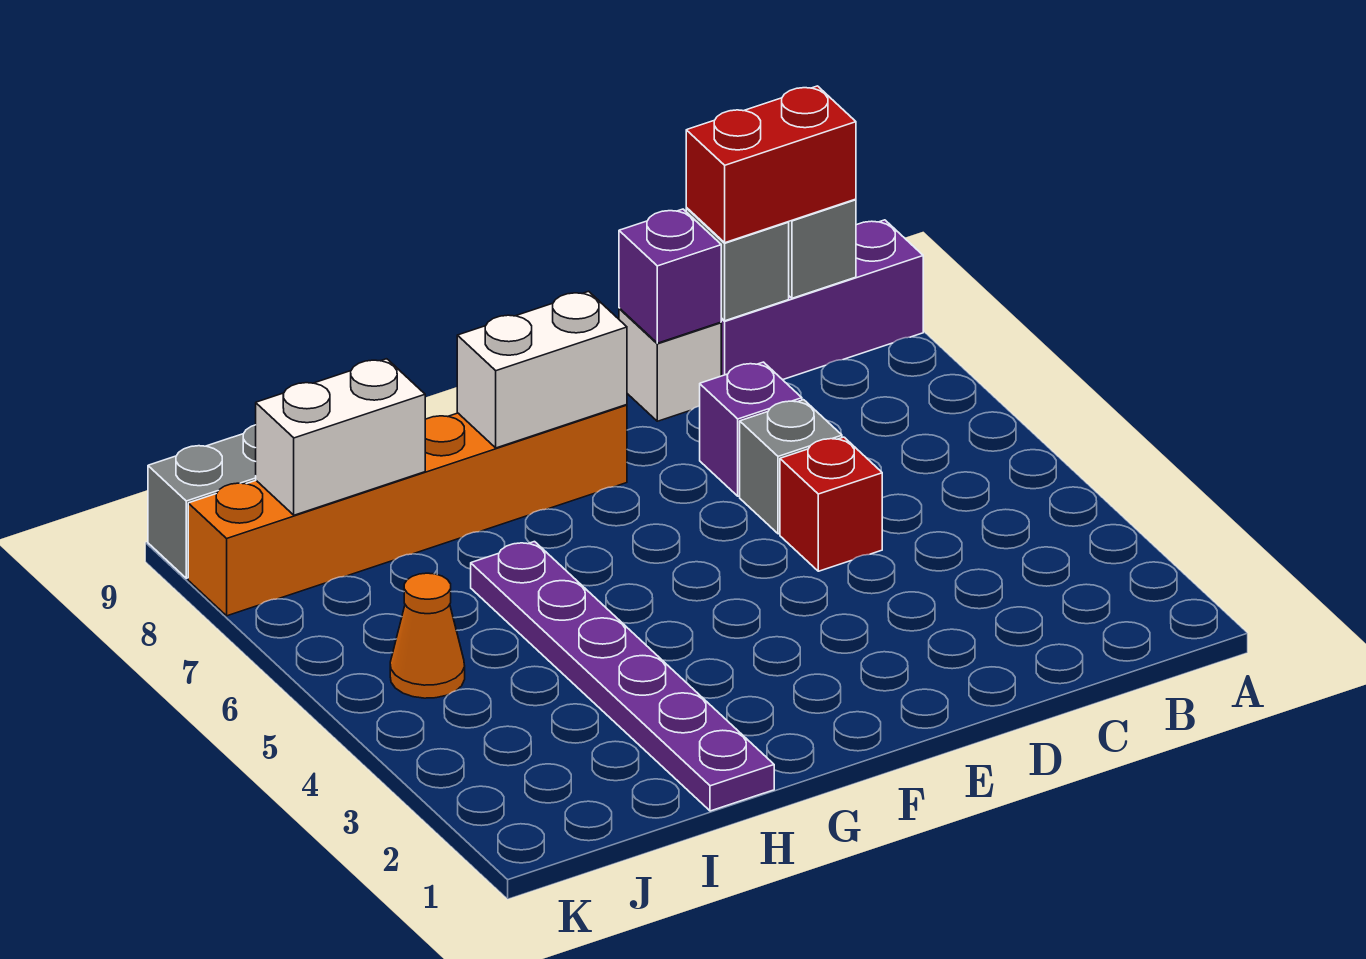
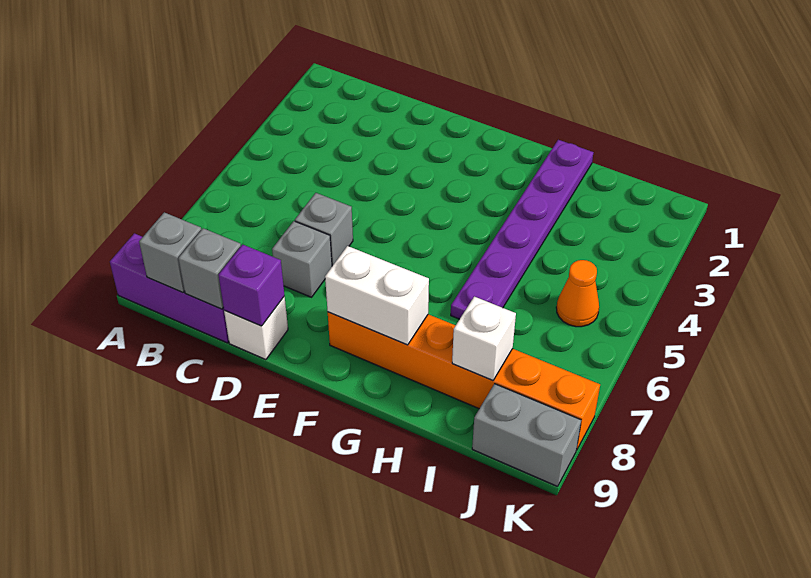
red brick B9:C9 level 3 -> none
red brick D5 level 1 -> none
purple brick D7 level 1 -> grey brick D7 level 1
white brick I8:J8 level 2 -> white brick I8 level 2

